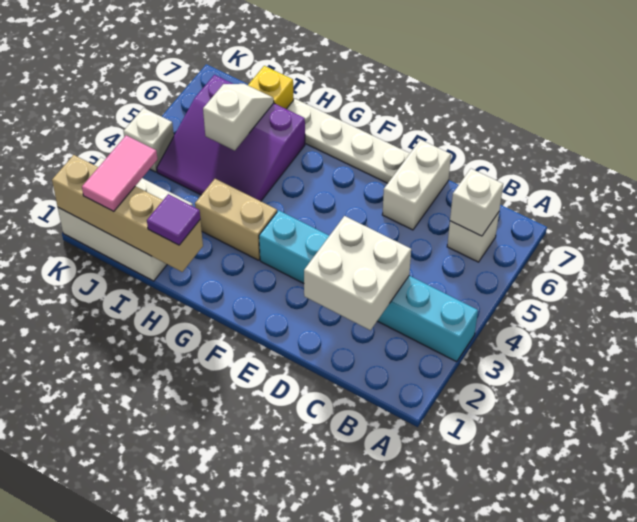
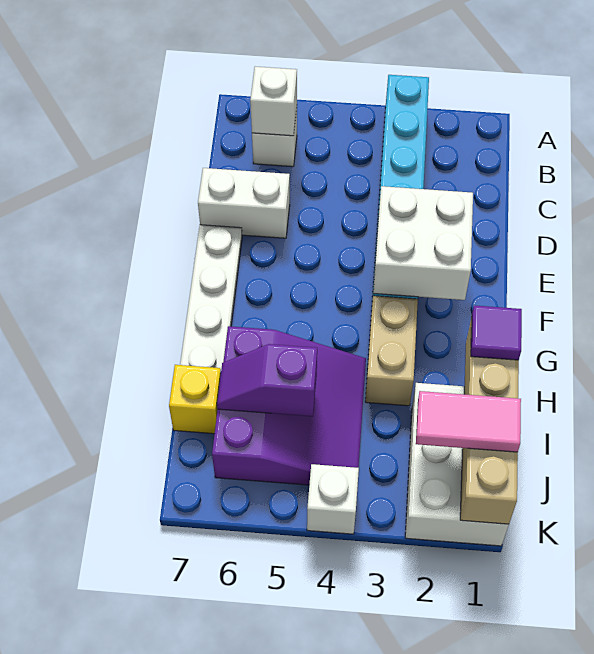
white brick C2:D3 level 2 -> white brick E2:F3 level 2
white slope I5:I6 level 2 top 5 -> purple slope I5:I6 level 2 top 5

